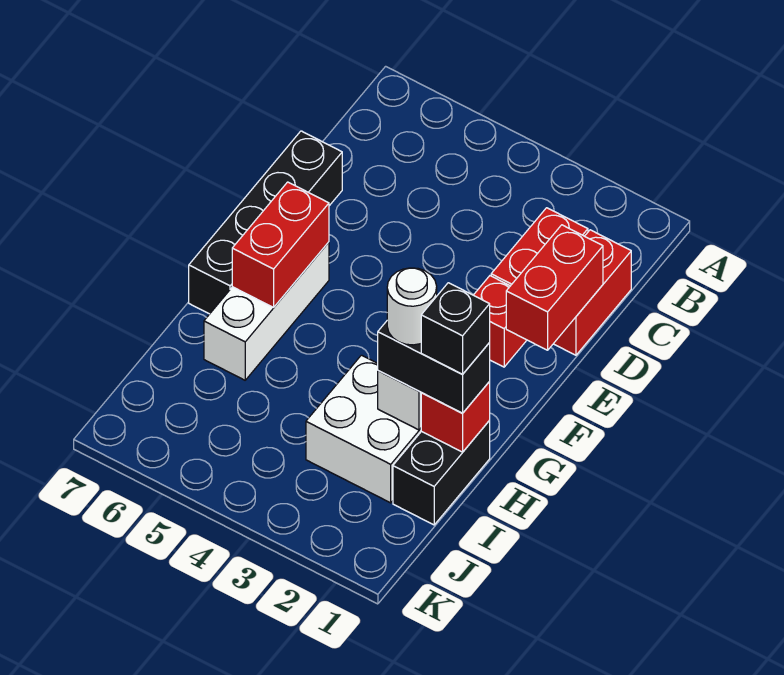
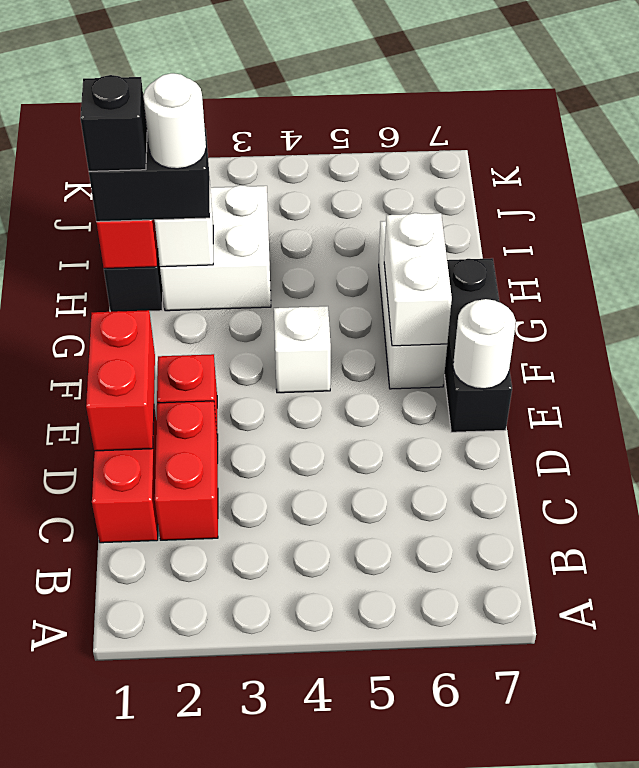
black brick D7:G7 level 1 -> black brick E7:G7 level 1
none -> white round brick E7 level 2
none -> white brick F4 level 1
red brick F6:G6 level 2 -> white brick F6:G6 level 2

